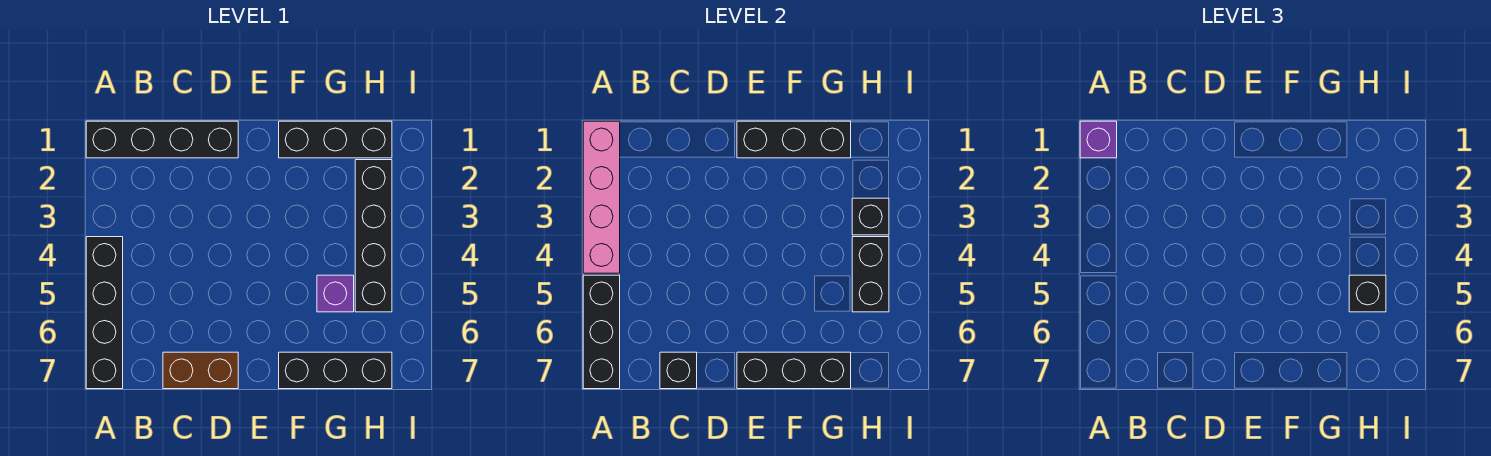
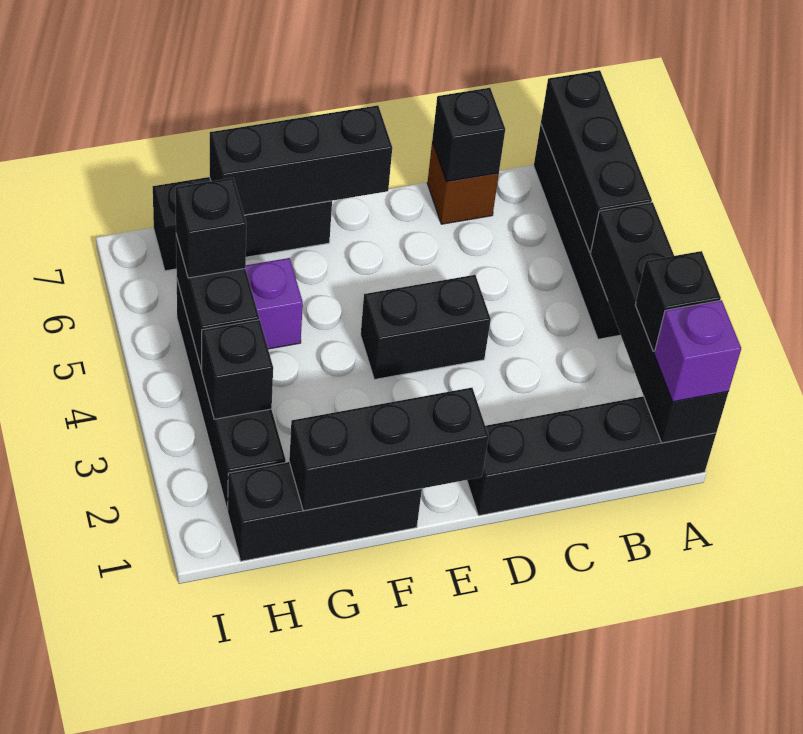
pink brick A1:A4 level 2 -> black brick A1:A4 level 2
none -> black brick A2 level 3
brown brick C7:D7 level 1 -> brown brick C7 level 1
none -> black brick D4:E4 level 1

